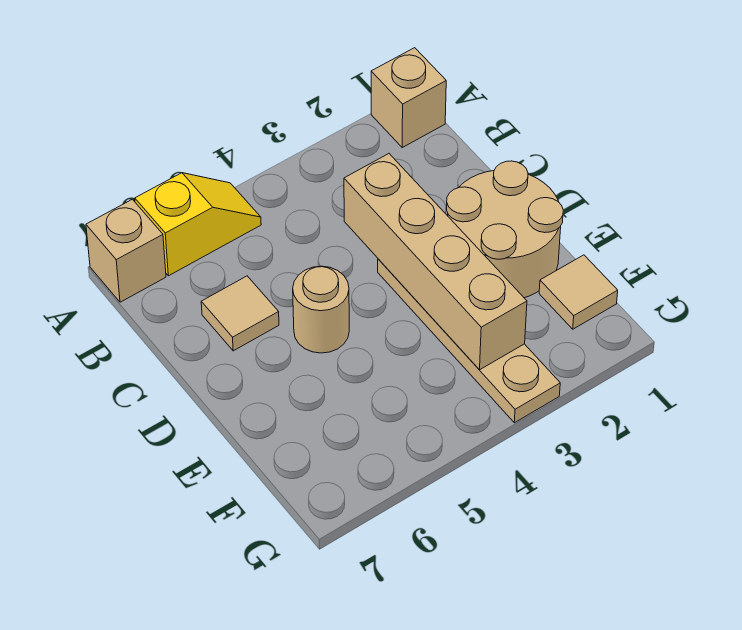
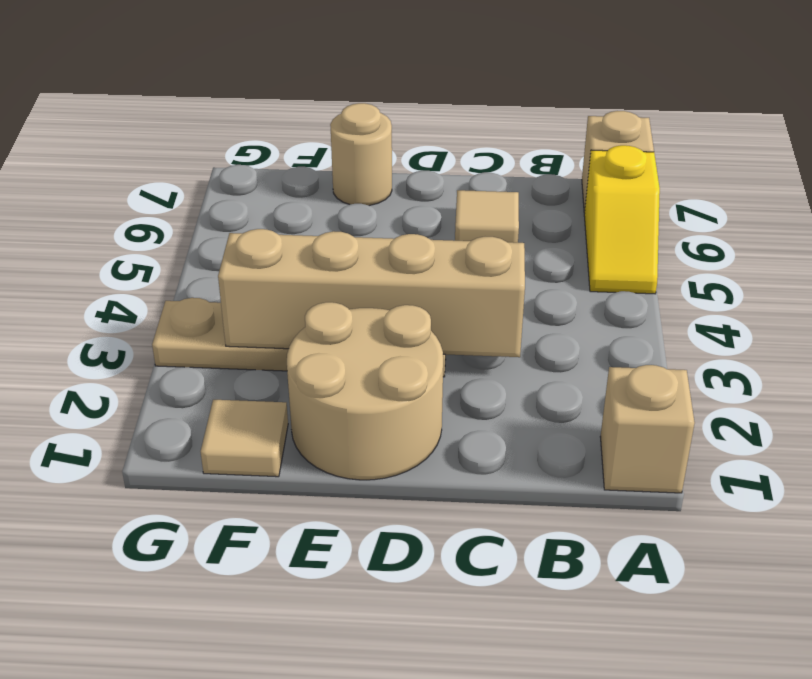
tan round brick D5 level 1 -> tan round brick E7 level 1

